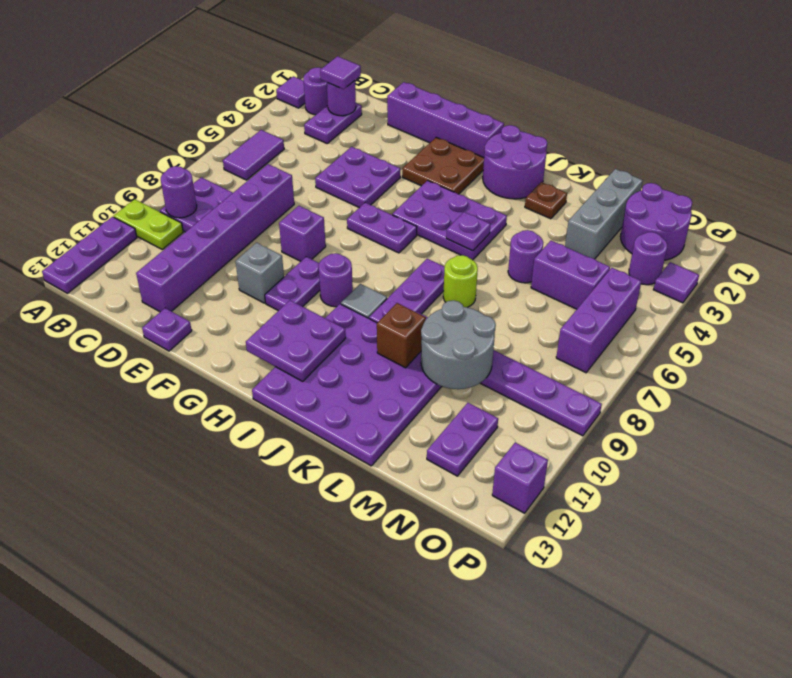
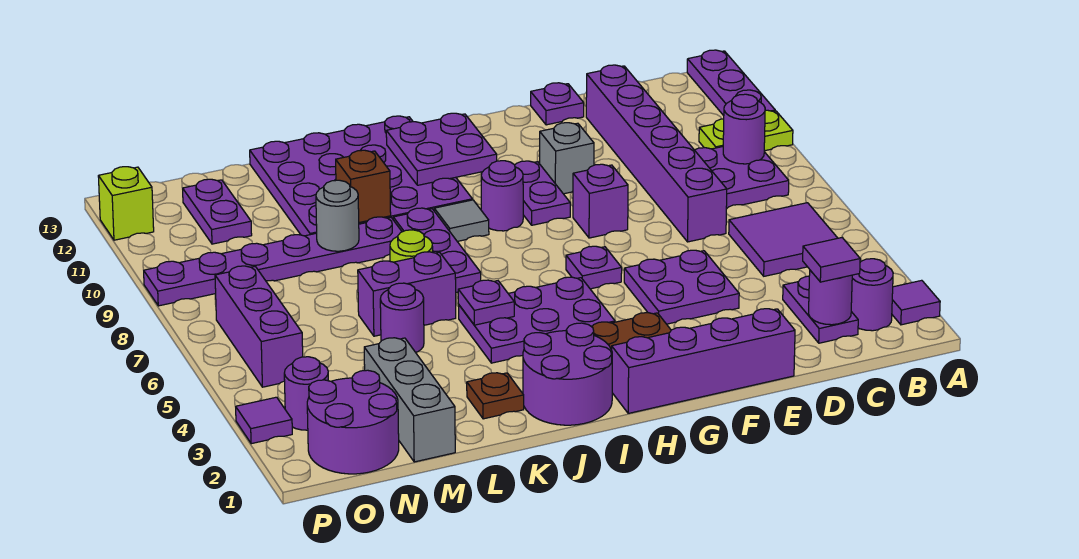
purple tile B5:B6 level 1 -> purple tile B5:C6 level 1
purple plate G6:H6 level 1 -> purple plate G6 level 1
grey round brick L9:M10 level 2 -> grey round brick L9 level 2
purple brick M5:N5 level 1 -> purple brick K6:L6 level 1
purple brick P12 level 1 -> lime brick P12 level 1

